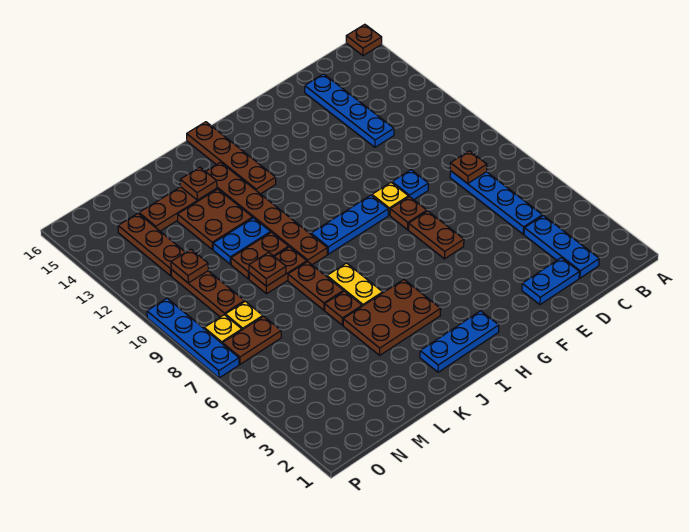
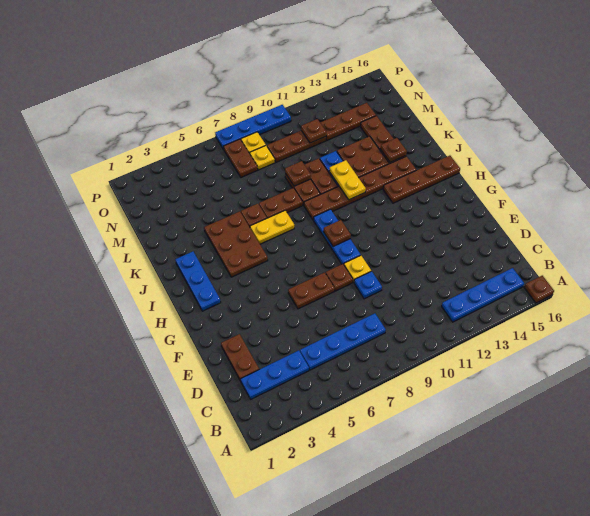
brown plate C8 level 2 -> brown plate H9 level 2
blue plate D2:E2 level 1 -> brown plate D2:E2 level 1
blue plate D12:D15 level 1 -> blue plate B12:B15 level 1
none -> yellow plate J11:K11 level 2

